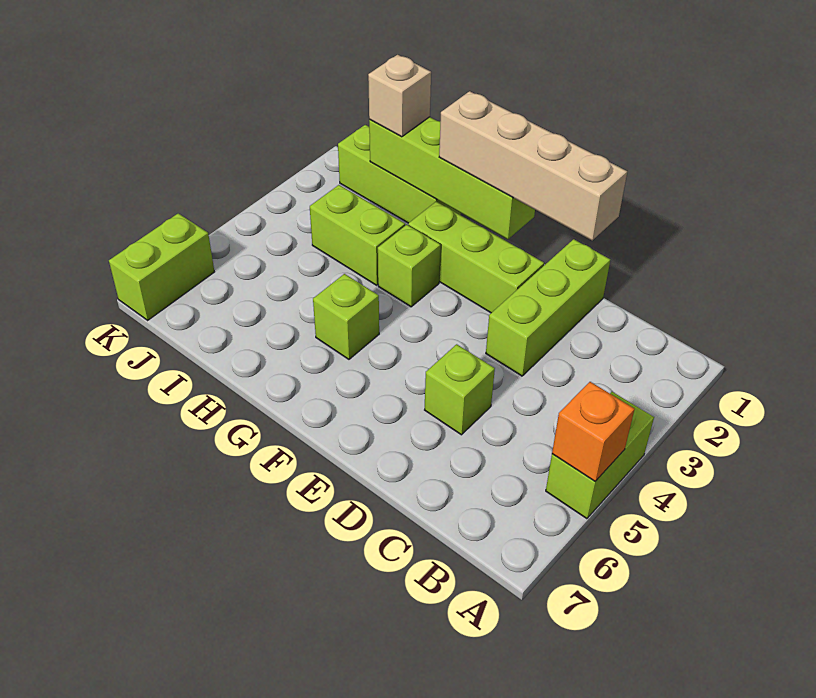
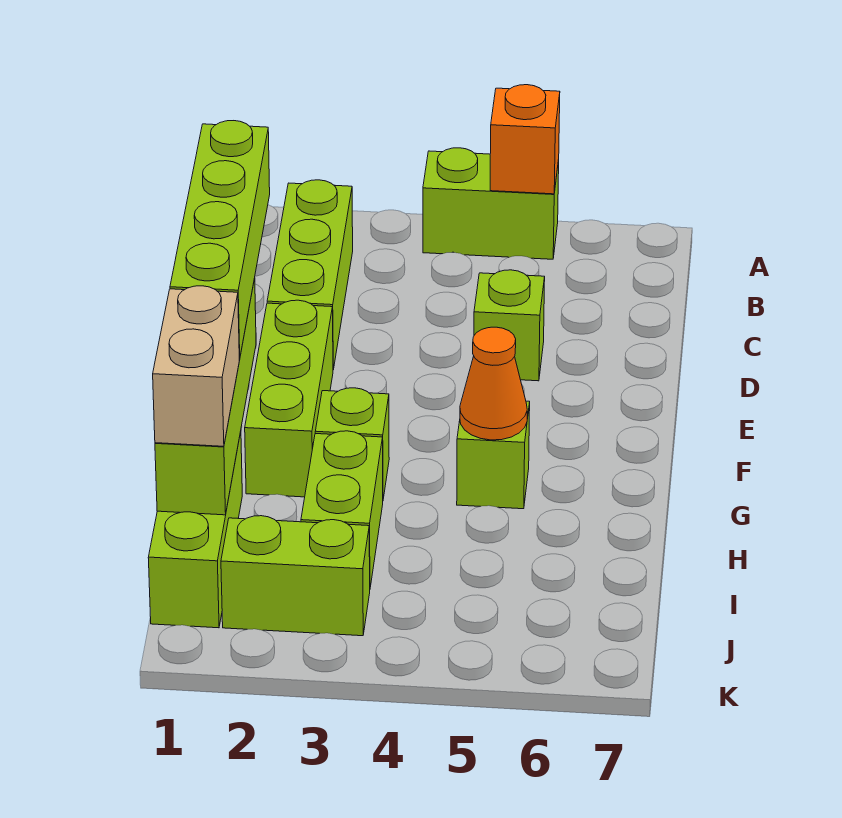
lime brick D1:D3 level 1 -> lime brick B2:D2 level 1
tan brick D1:G1 level 3 -> lime brick D1:G1 level 3
none -> orange cone G5 level 2
tan brick I1 level 3 -> tan brick H1:I1 level 3
lime brick K6:K7 level 1 -> lime brick J2:J3 level 1

